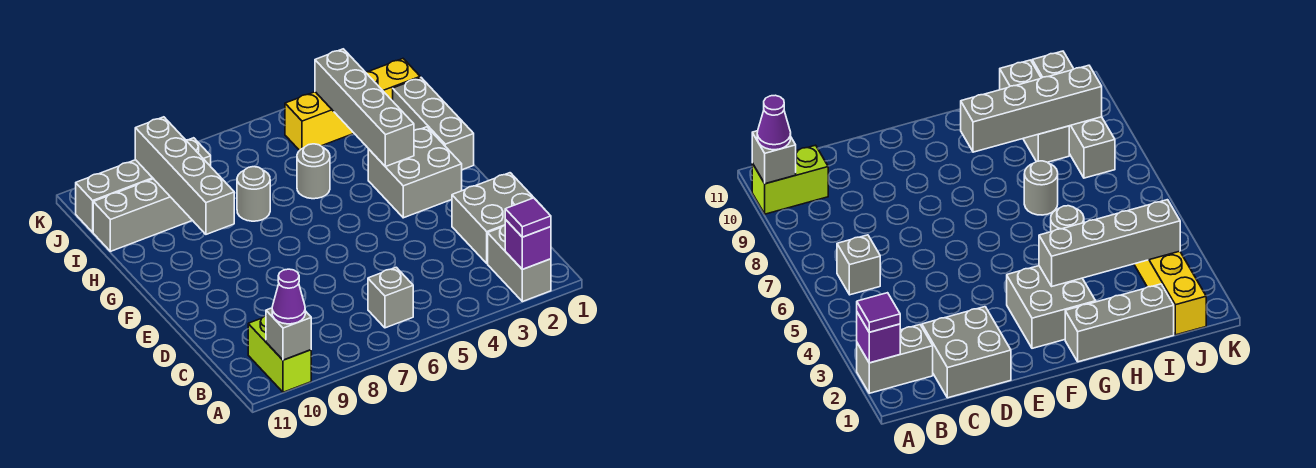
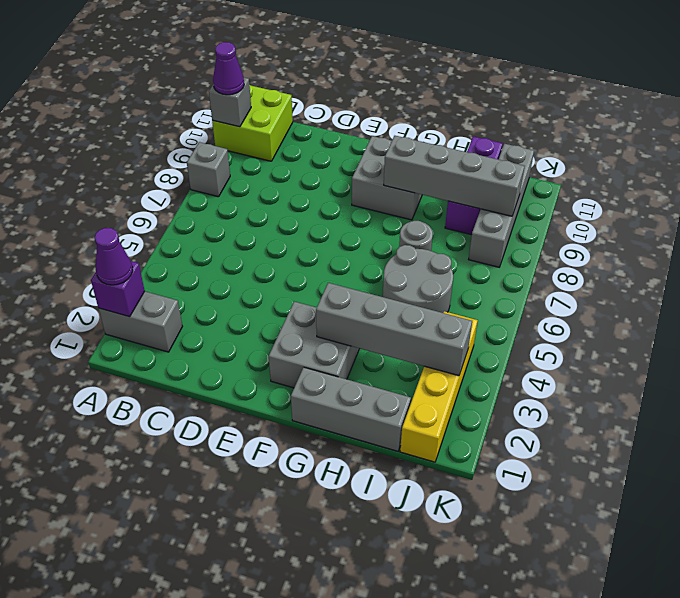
purple tile A2 level 3 -> purple cone A2 level 3
lime brick A10:B10 level 1 -> lime brick A10:B11 level 1
grey brick B6 level 1 -> grey brick A8 level 1
grey brick C1:D2 level 1 -> grey brick F9:G10 level 1
grey round brick H5 level 1 -> grey round brick H5:I6 level 1
grey brick I9:I11 level 1 -> purple brick I9:I11 level 1

